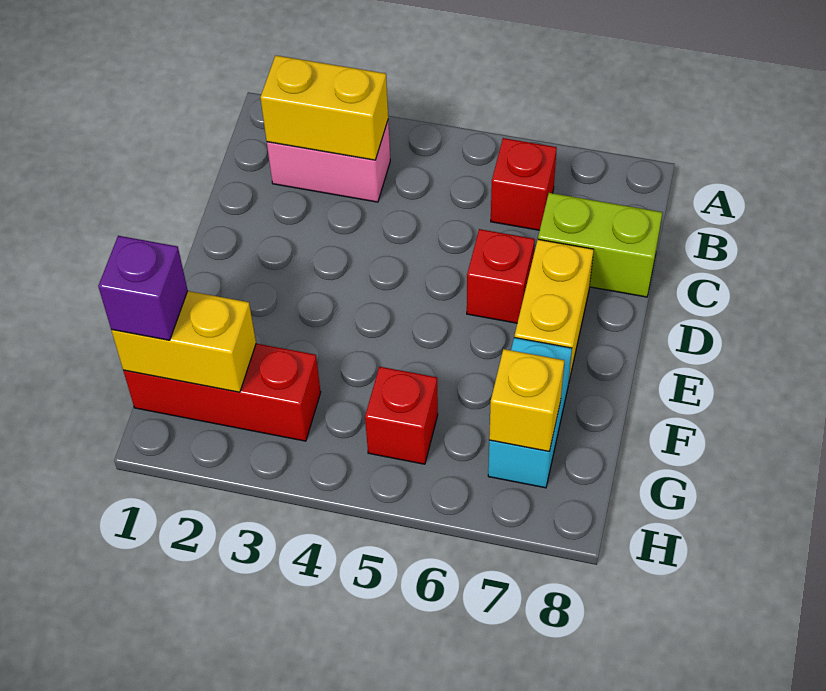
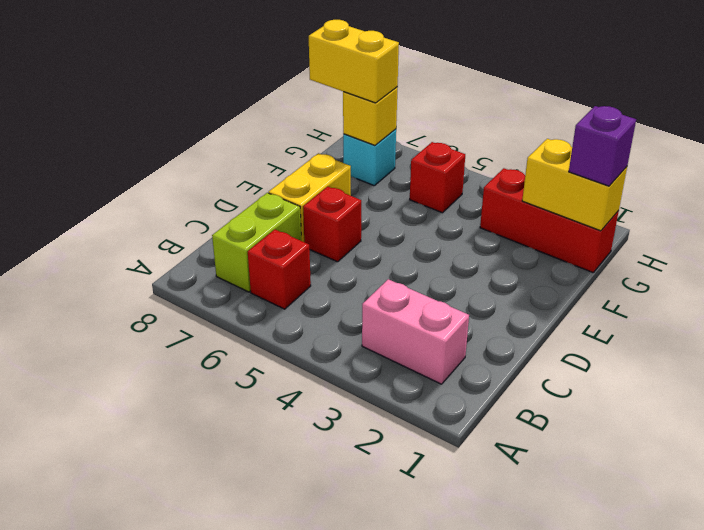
yellow brick B2:B3 level 2 -> yellow brick G7:G8 level 3
lime brick C7:C8 level 1 -> lime brick B7:C7 level 1
cyan brick F7:G7 level 1 -> cyan brick G7 level 1

